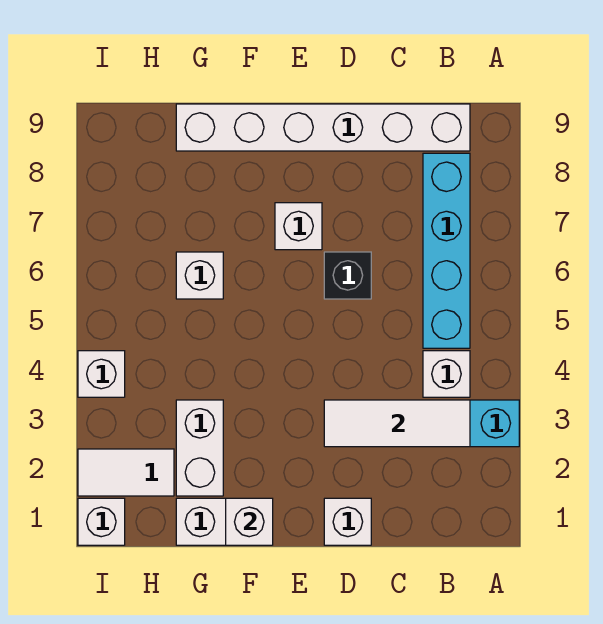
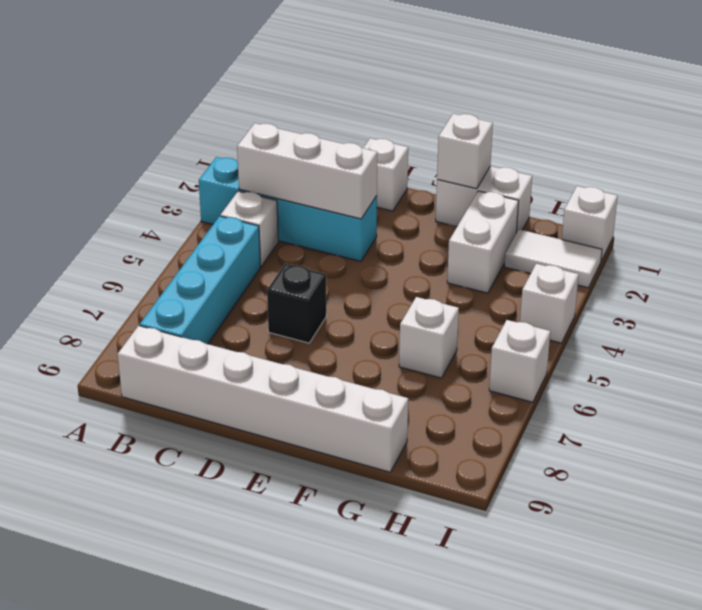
white tile B3:D3 level 2 -> white brick B3:D3 level 2
white brick E7 level 1 -> white brick I6 level 1

